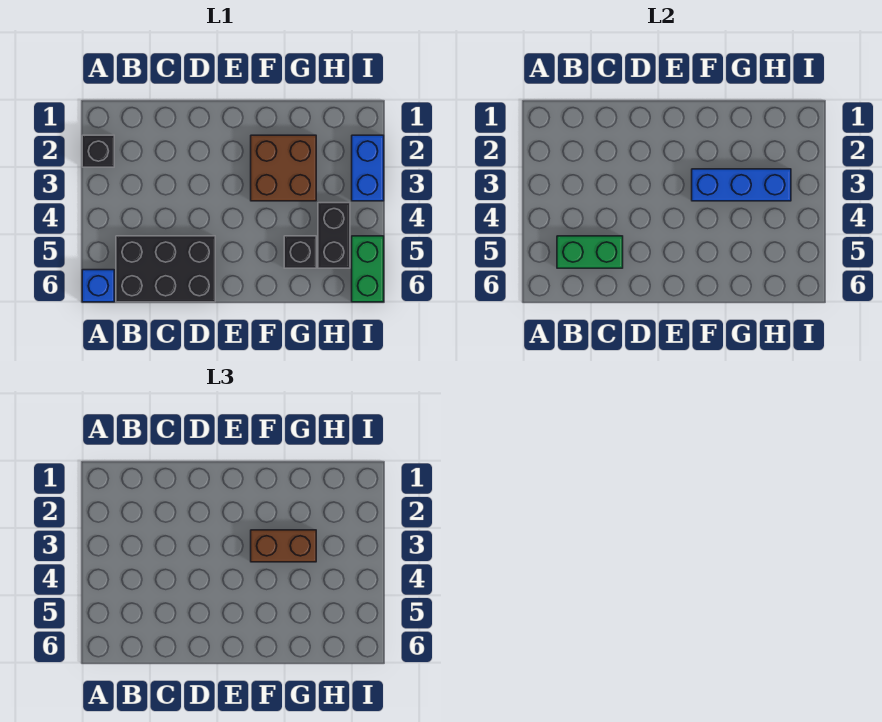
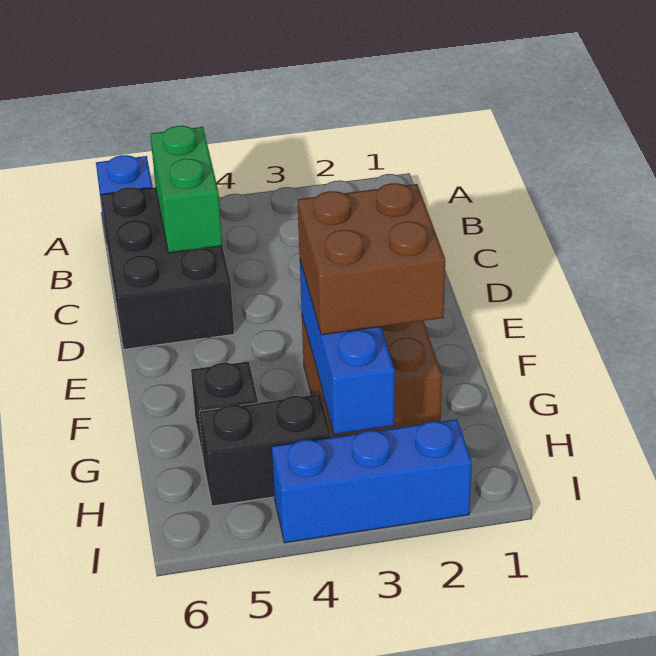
black brick A2 level 1 -> none
brown brick F3:G3 level 3 -> brown brick F2:G3 level 3
blue brick I2:I3 level 1 -> blue brick I2:I4 level 1
green brick I5:I6 level 1 -> none

